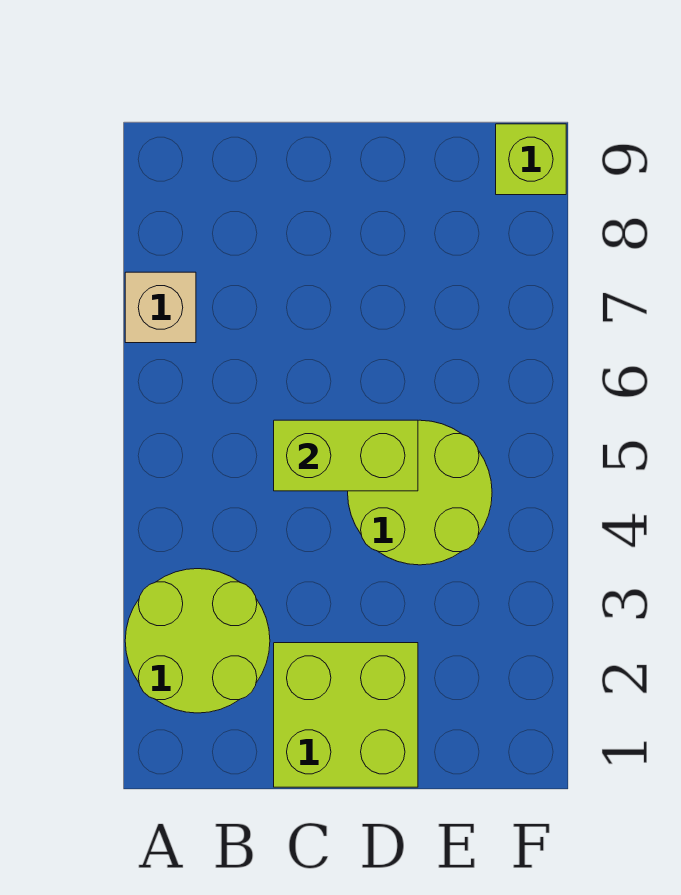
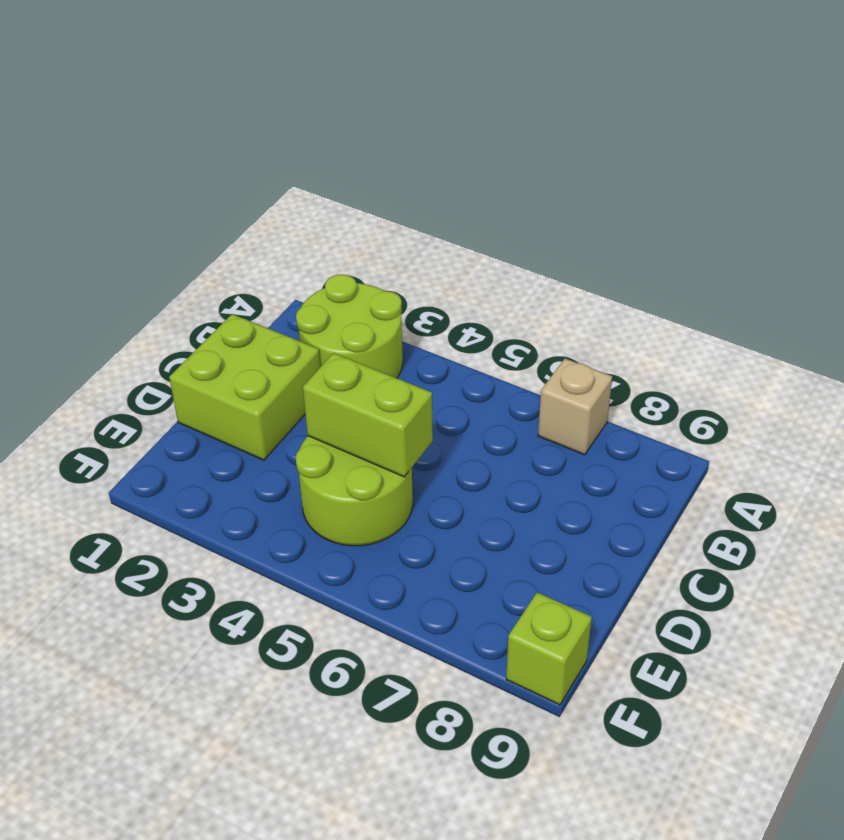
lime brick C5:D5 level 2 -> lime brick D4:D5 level 2

